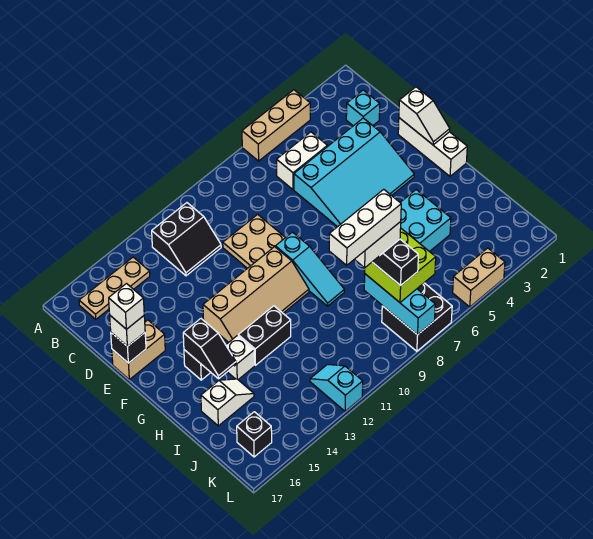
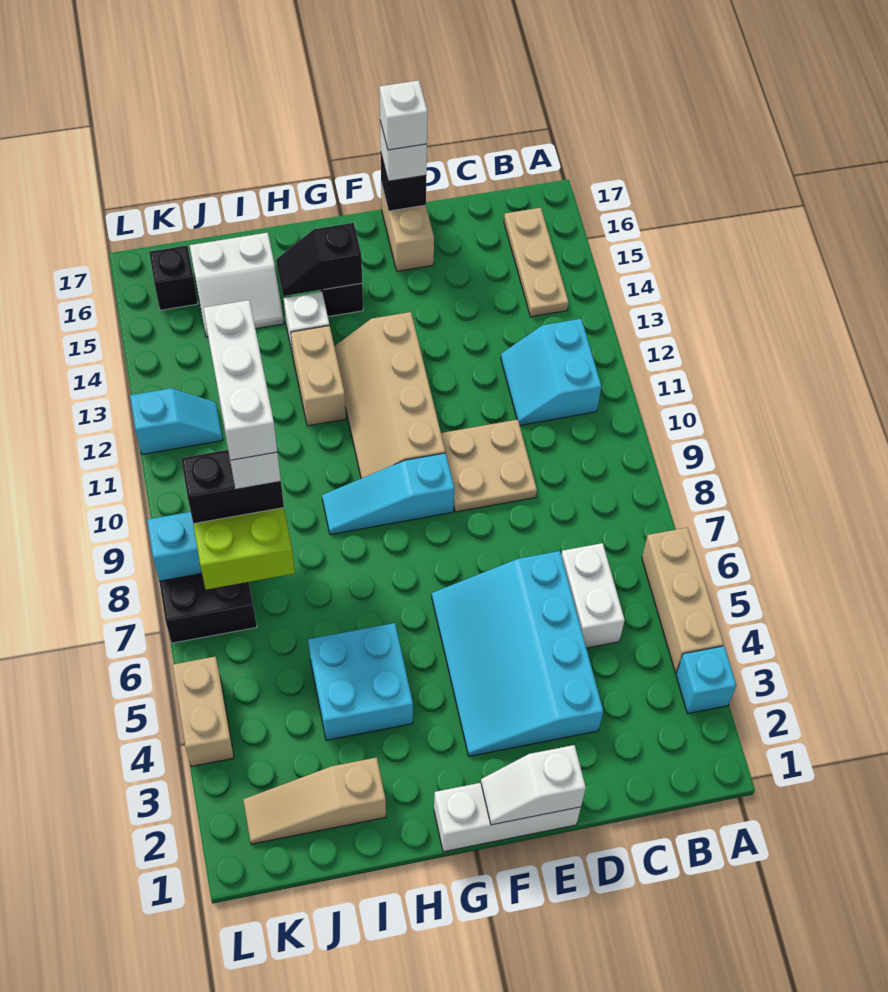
black slope B11:C12 level 1 top B -> cyan slope B11:C12 level 1 top B
cyan brick C2 level 1 -> cyan brick A3 level 1
black brick H12:H13 level 1 -> tan brick H12:H13 level 1
none -> tan slope I2:K2 level 1 top I
white slope I15:I16 level 1 top 16 -> white slope I15:J16 level 1 top 16

